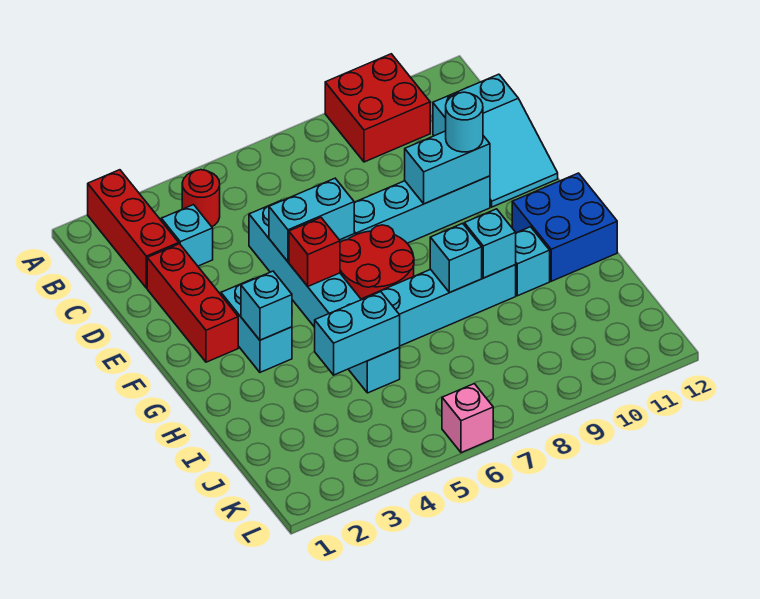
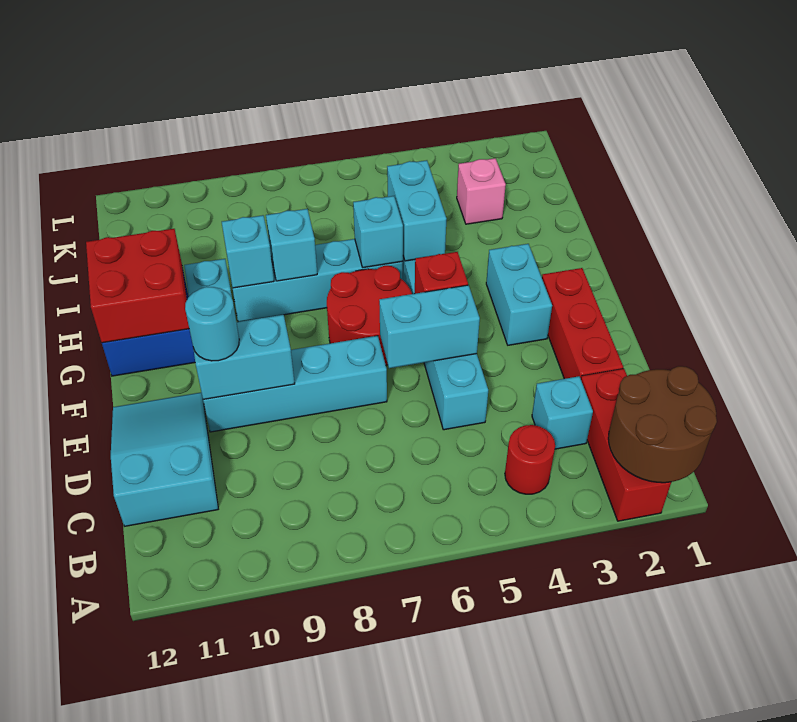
none -> brown round brick A1:B2 level 2
red brick A9:B10 level 1 -> red brick G11:H12 level 2
cyan brick G3 level 2 -> cyan brick H6 level 2
cyan brick I4:I5 level 2 -> cyan brick H5:I5 level 2
pink brick L6 level 1 -> pink brick J3 level 1

